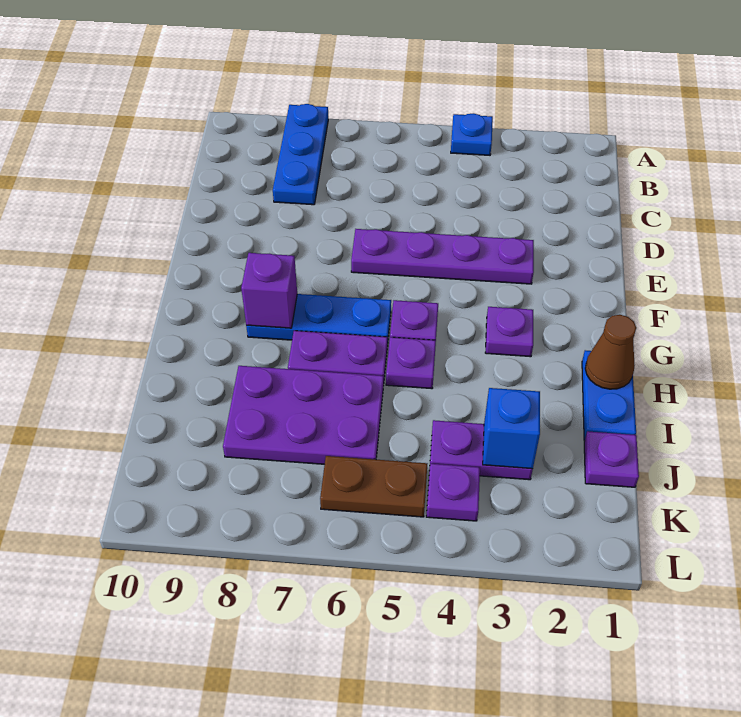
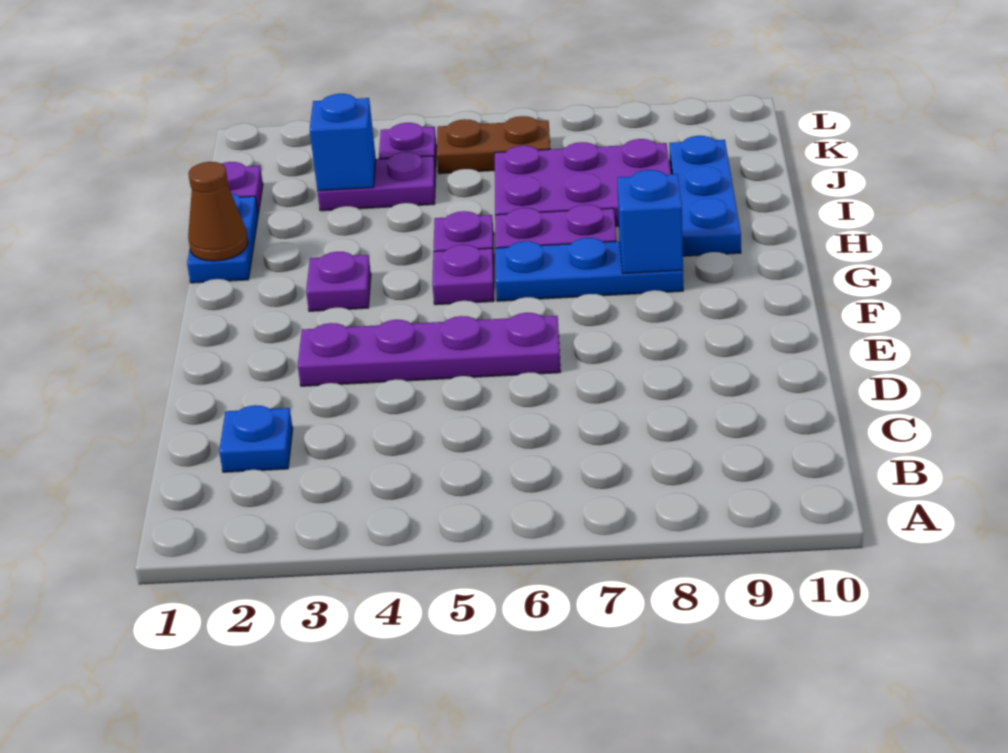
blue plate A4 level 1 -> blue plate C2 level 1
blue plate A8:C8 level 1 -> blue plate H9:J9 level 1
purple brick G8 level 2 -> blue brick G8 level 2

